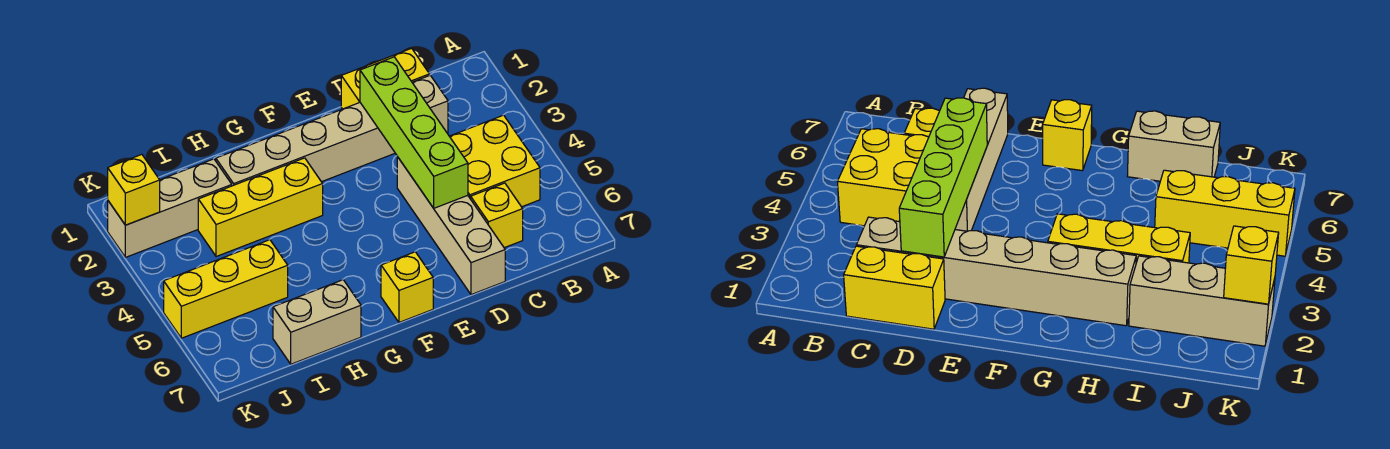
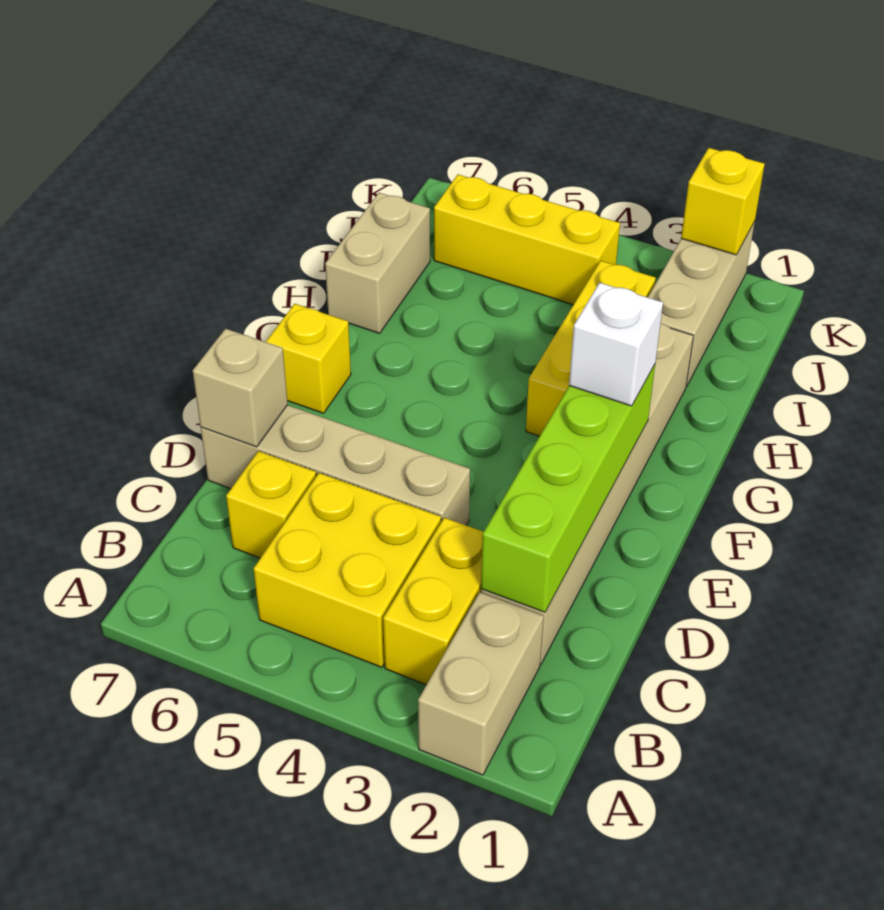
none -> tan brick A2:B2 level 1
yellow brick C1:D1 level 1 -> yellow brick B3:C3 level 1
lime brick D2:D5 level 2 -> lime brick C2:F2 level 2
none -> tan brick D7 level 2
none -> white brick F2 level 3
yellow brick I5:K5 level 1 -> yellow brick J4:J6 level 1

